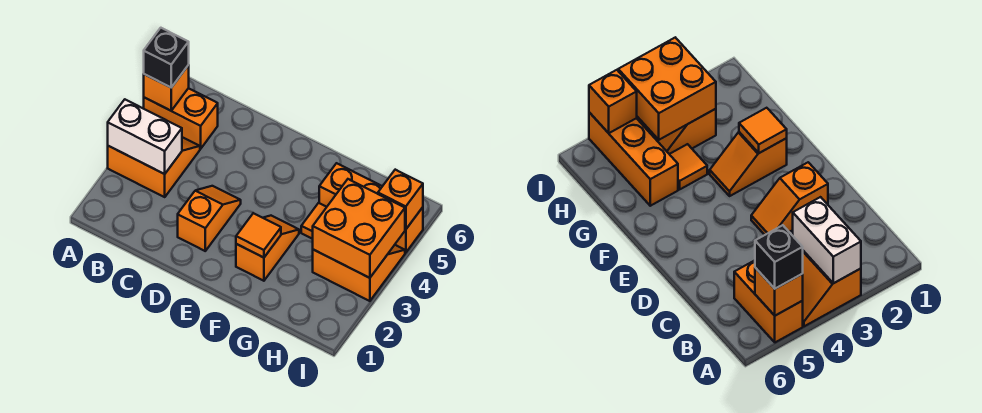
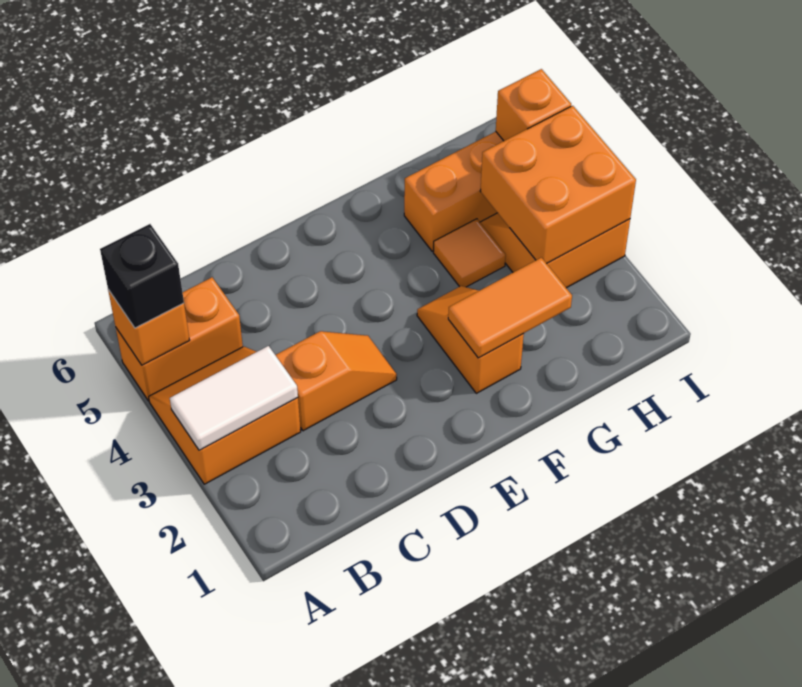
white brick A3:B3 level 2 -> white tile A3:B3 level 2
orange slope D2:D3 level 1 top 2 -> orange slope C3:D3 level 1 top C
orange tile F2 level 2 -> orange tile F2:G2 level 2

